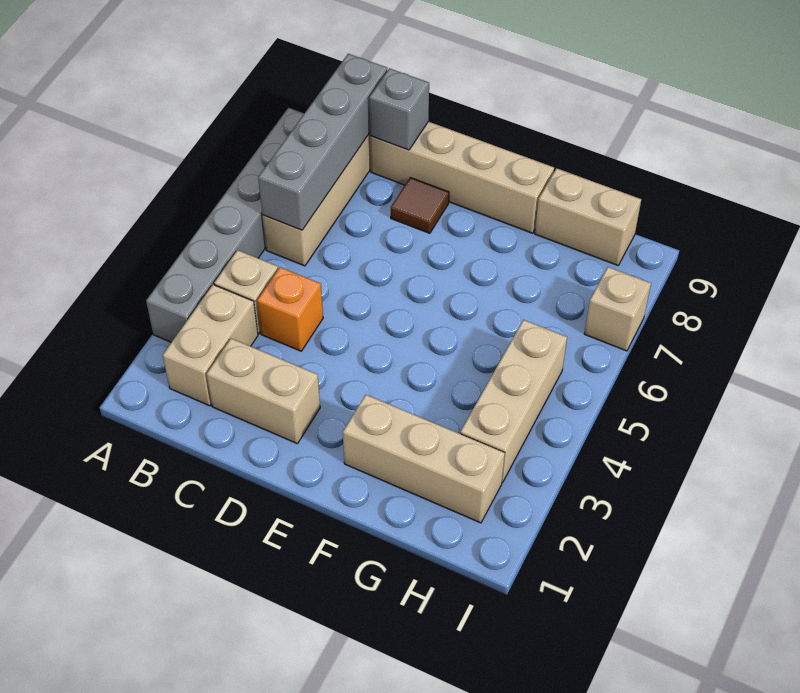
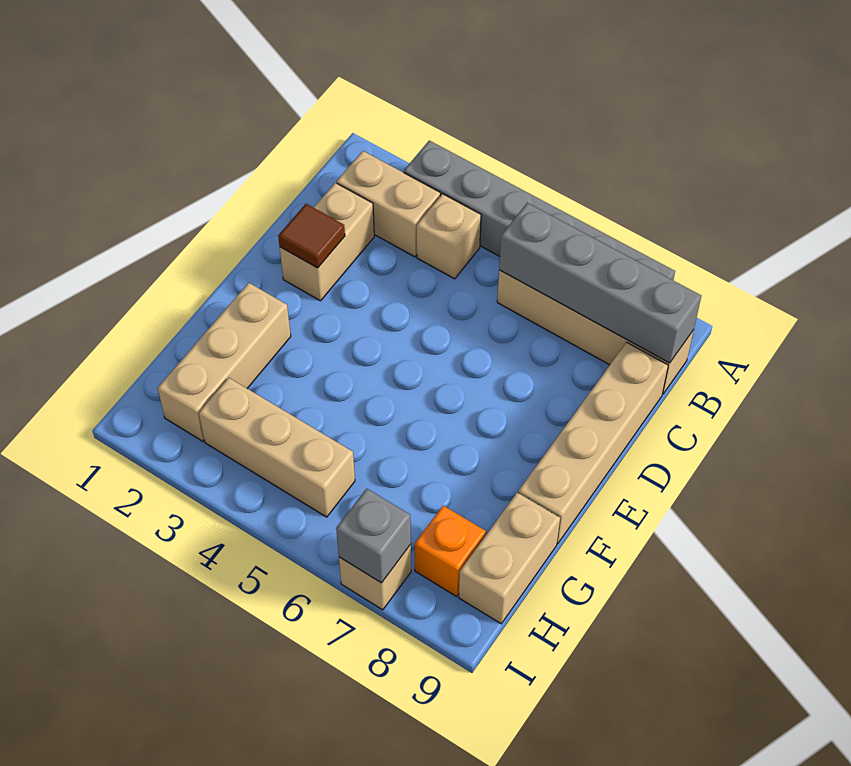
orange brick C4 level 1 -> orange brick H8 level 1
grey brick C9 level 2 -> grey brick I7 level 2
brown tile D8 level 1 -> brown tile D2 level 2

